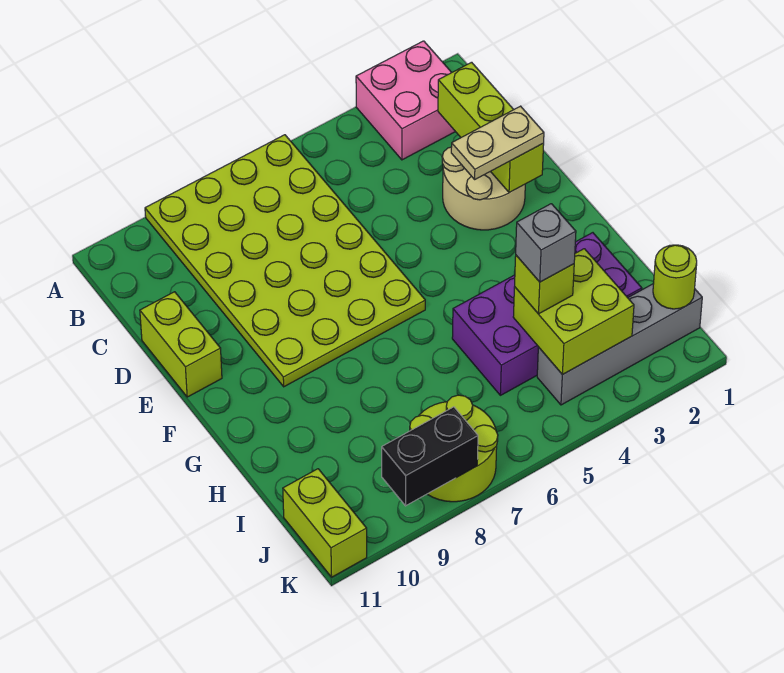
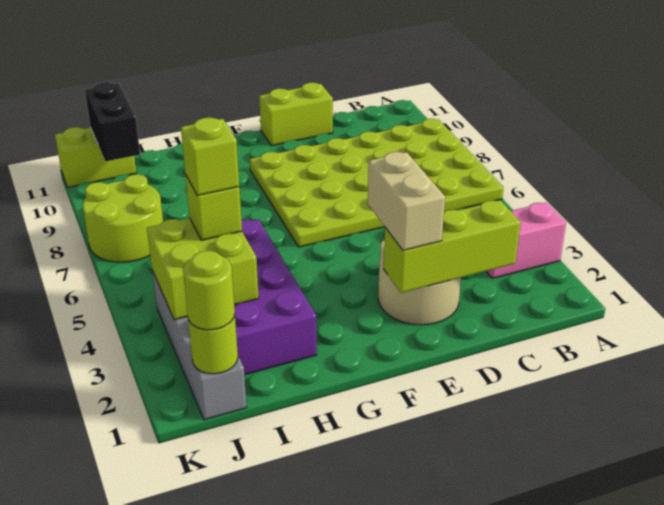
pink brick A2:B3 level 1 -> pink brick A3:B3 level 1
tan plate E2:E3 level 3 -> tan brick E2:E3 level 3
grey brick I4 level 4 -> lime brick I4 level 4
none -> lime round brick J1 level 3
black brick K8:K9 level 2 -> black brick J10:J11 level 2

